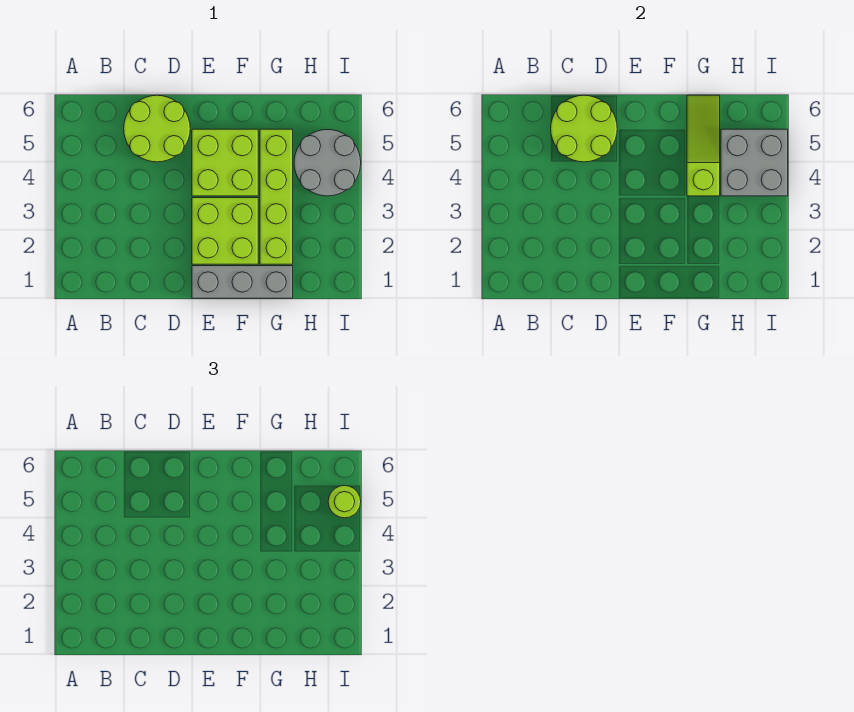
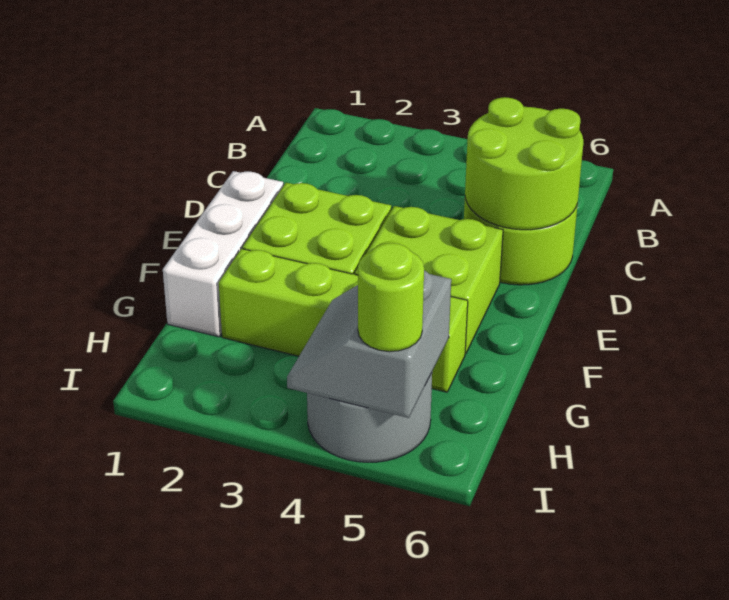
grey brick E1:G1 level 1 -> white brick E1:G1 level 1
lime slope G4:G6 level 2 top 4 -> none
grey brick H4:I5 level 2 -> grey slope H4:I5 level 2 top 5

